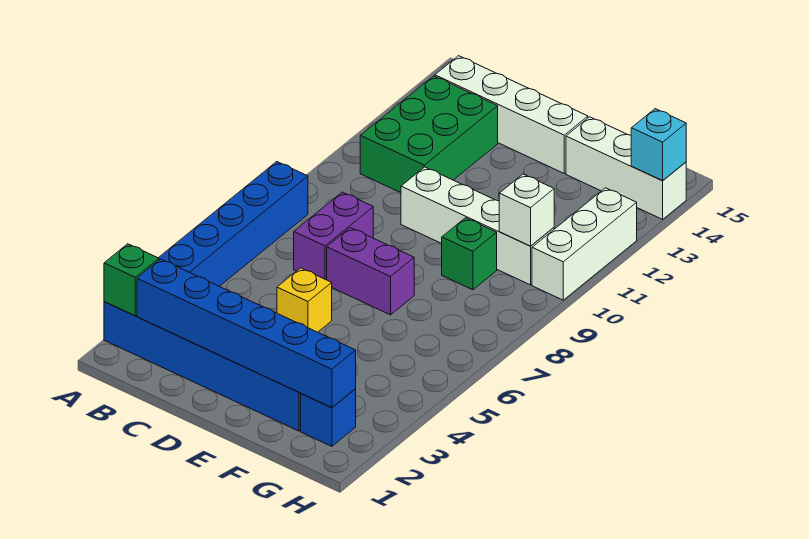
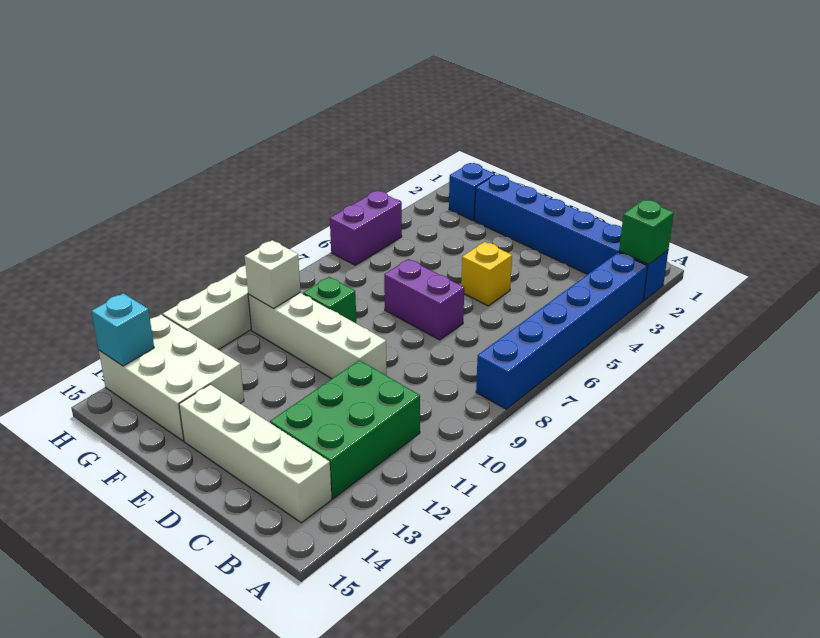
blue brick B2:G2 level 2 -> none
purple brick C7:C8 level 1 -> purple brick H5:H6 level 1
white brick F14:H14 level 1 -> white brick F13:H14 level 1

